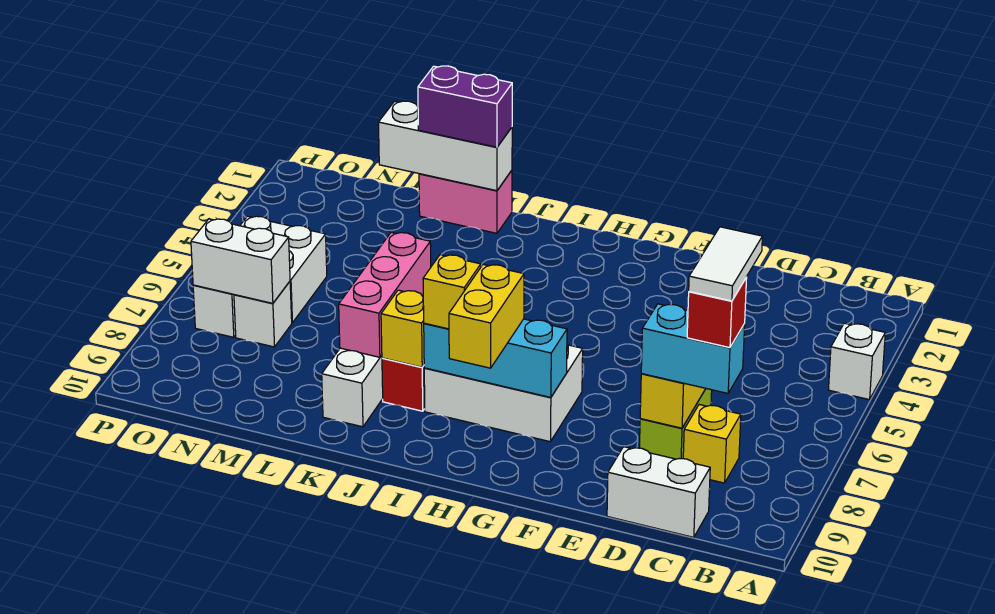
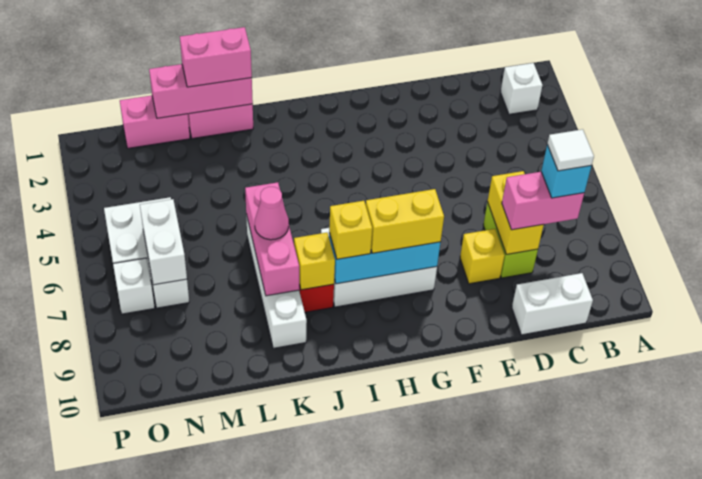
white brick A4 level 1 -> white brick B2 level 1
white tile C7:C8 level 5 -> white tile C8 level 5
yellow brick C8 level 1 -> yellow brick E8 level 1
cyan brick C8:D8 level 3 -> pink brick C8:D8 level 3
red brick C8 level 4 -> cyan brick C8 level 4
yellow brick H8:H9 level 3 -> yellow brick G8:H8 level 3
white brick K1:M1 level 2 -> pink brick K1:M1 level 2
purple brick K1:L1 level 3 -> pink brick K1:L1 level 3
none -> pink cone K7 level 3
none -> pink brick M1:N1 level 1
white brick N7:O7 level 2 -> white brick N6:N7 level 2

